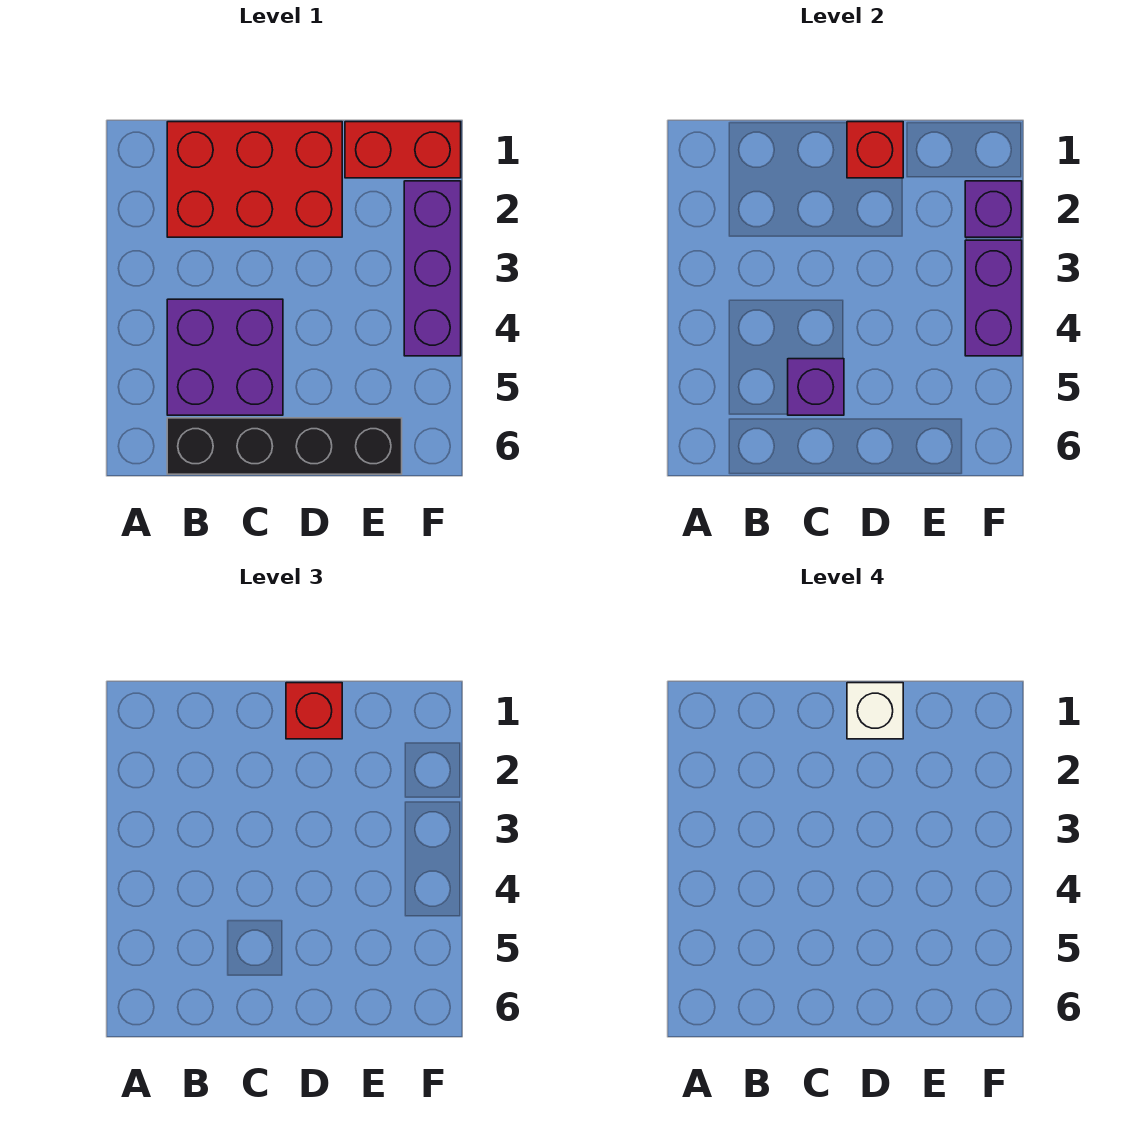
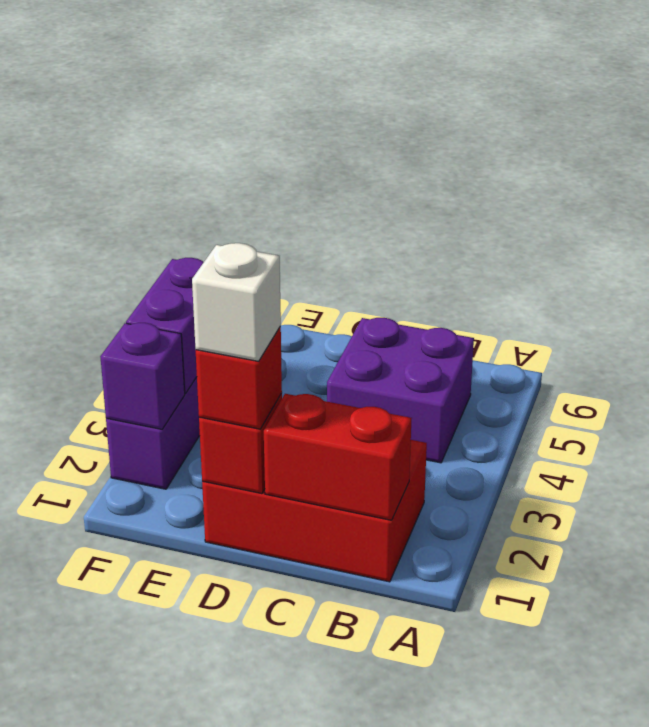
black brick B6:E6 level 1 -> none
purple brick C5 level 2 -> none
red brick E1:F1 level 1 -> red brick B1:C1 level 2

